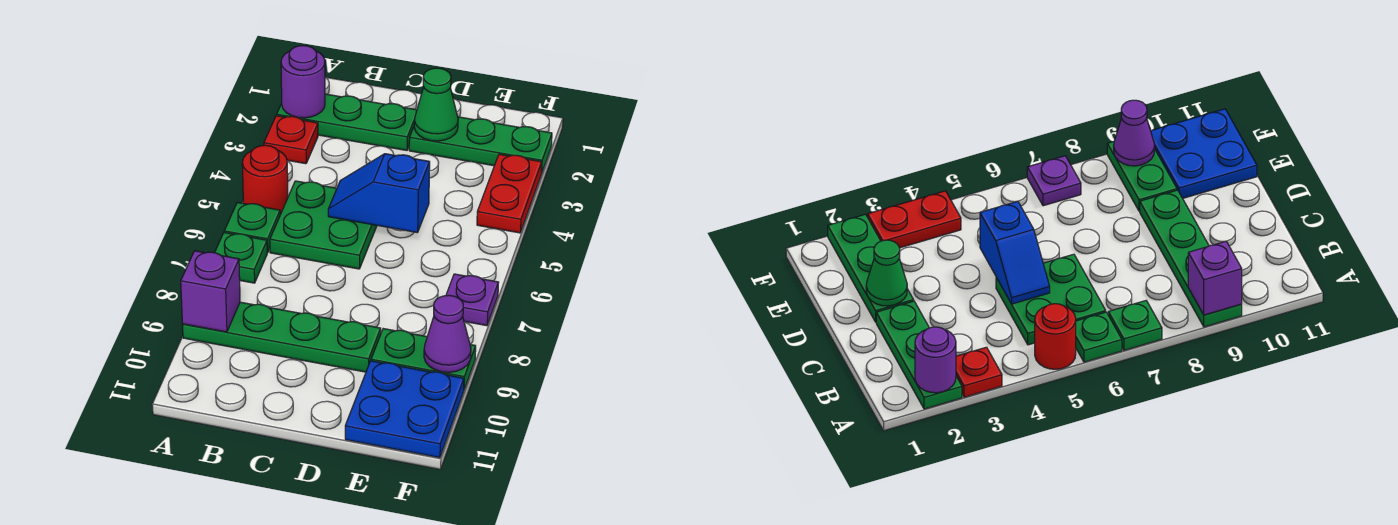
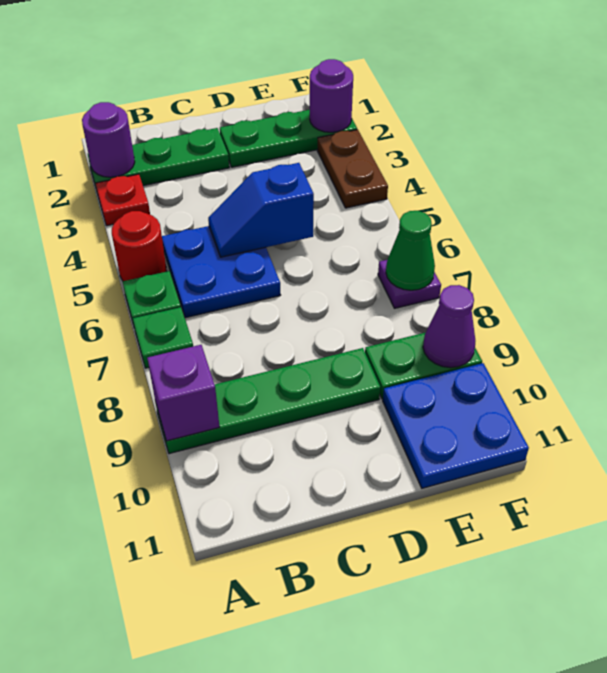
green plate B5:C6 level 1 -> blue plate B5:C6 level 1
green cone D2 level 2 -> green cone F7 level 2
none -> purple round brick F2 level 2
red plate F3:F4 level 1 -> brown plate F3:F4 level 1

